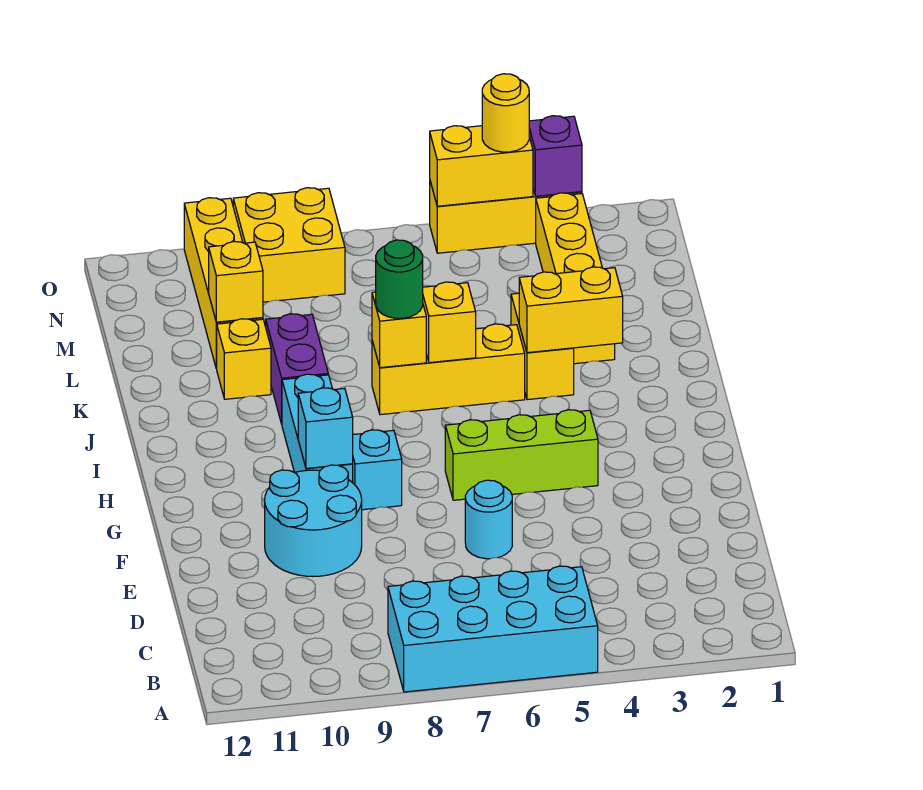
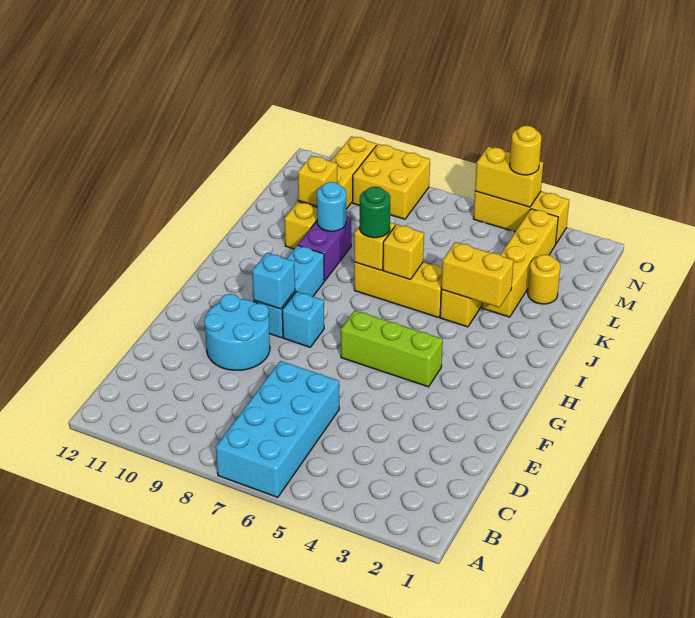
cyan brick A5:B8 level 1 -> cyan brick A6:D7 level 1
cyan round brick E6 level 1 -> cyan round brick K9 level 2
none -> yellow round brick L2 level 1
purple brick O3 level 2 -> none

